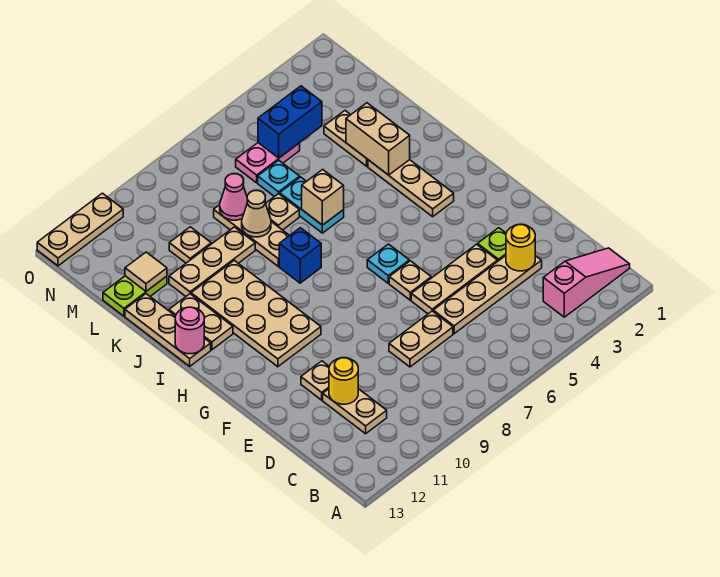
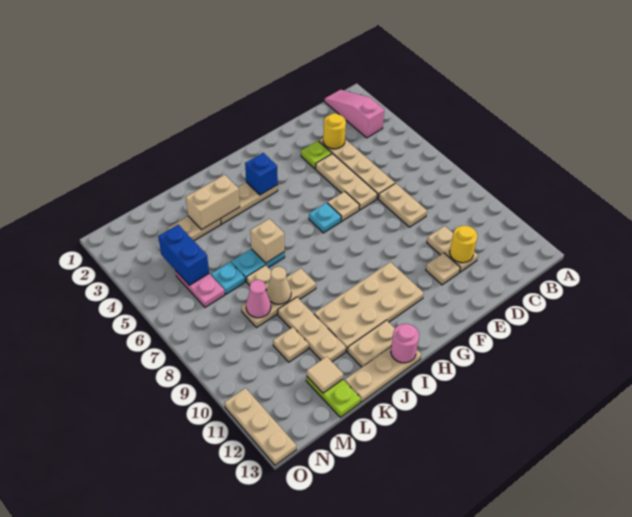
tan plate C11:D11 level 1 -> tan plate D10:D11 level 1
blue brick I8 level 1 -> blue brick H3 level 2

